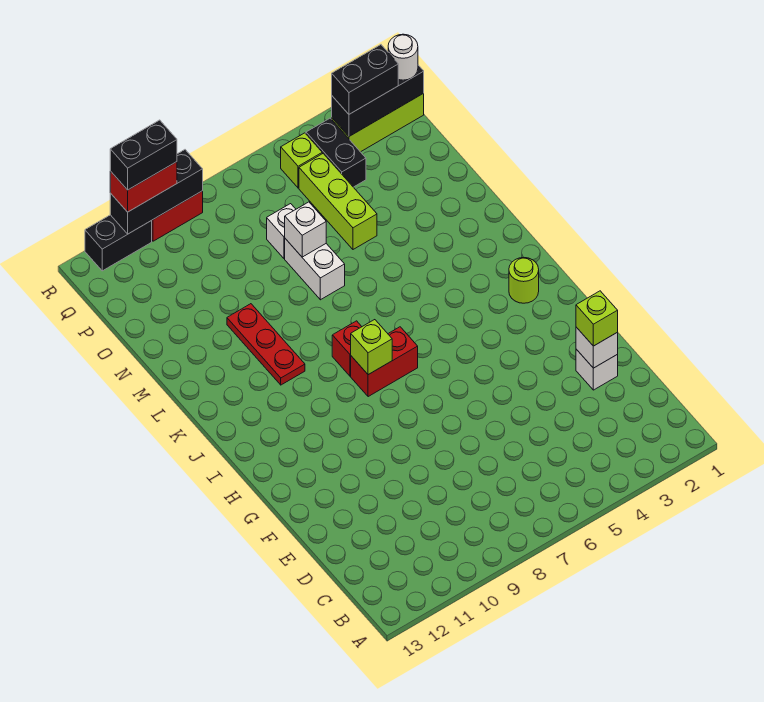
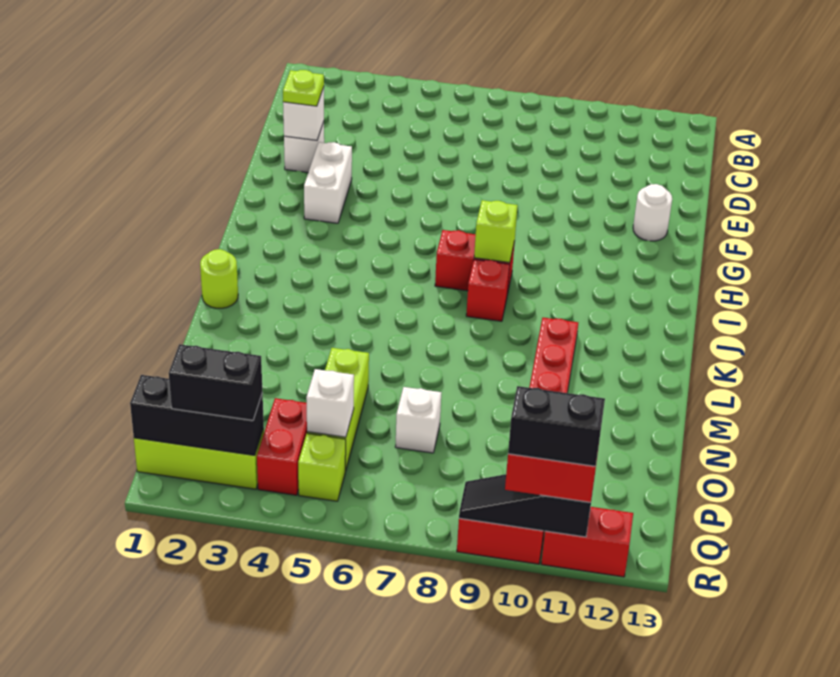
lime brick E2 level 3 -> lime plate E2 level 3
lime round brick I2 level 1 -> lime round brick K1 level 1
white brick M7:N7 level 1 -> white brick F3:G3 level 1
white brick N7 level 2 -> white brick P5 level 2
black brick P4:Q4 level 1 -> red brick P4:Q4 level 1
white round brick Q1 level 3 -> white round brick F12 level 1
black brick R9:R11 level 2 -> black slope R9:R11 level 2 top 11
black brick R11:R12 level 1 -> red brick R11:R12 level 1

